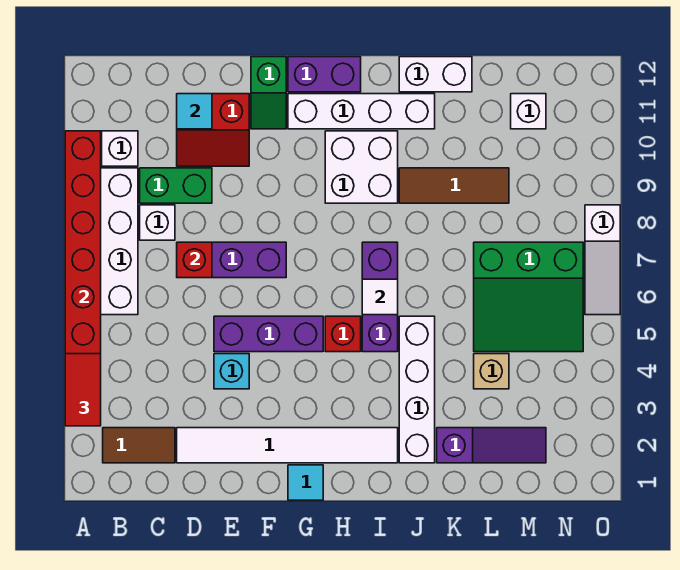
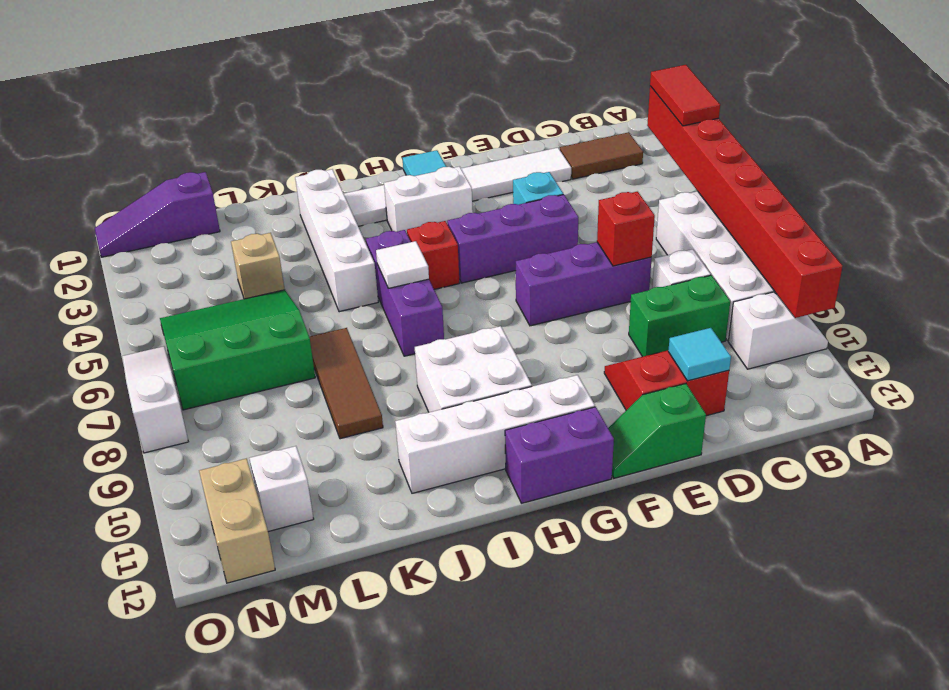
green slope F11:F12 level 1 top 12 -> green slope E12:F12 level 1 top E
brown tile J9:L9 level 1 -> brown tile K7:K9 level 1
white brick J12:K12 level 1 -> white brick G3:H3 level 1
purple slope K2:M2 level 1 top K -> purple slope M1:O1 level 1 top M
none -> tan brick N11:N12 level 1

